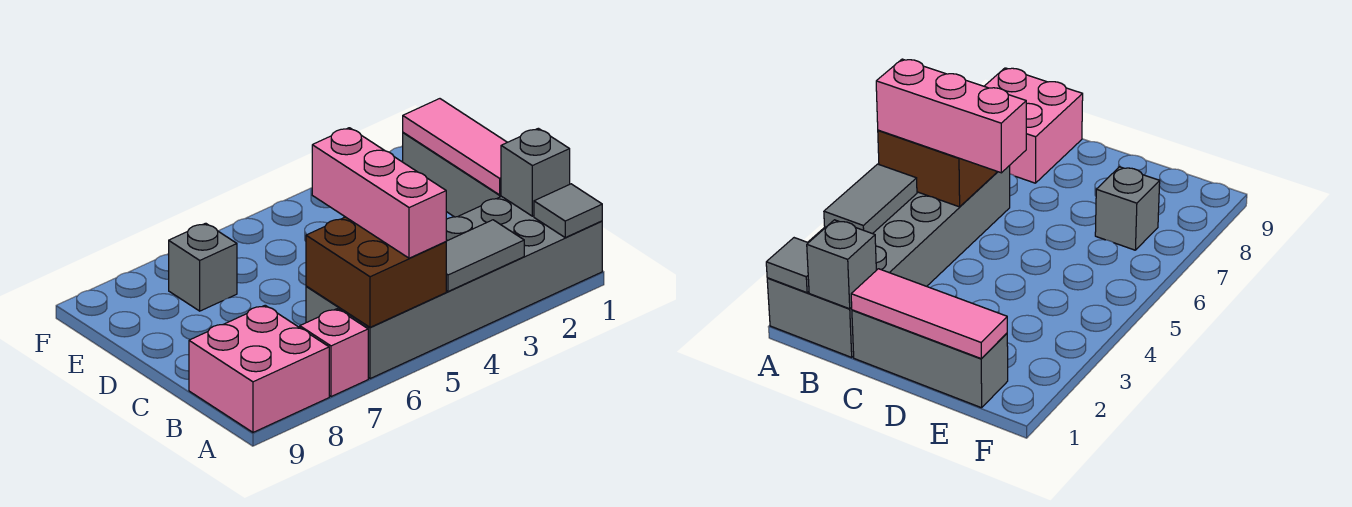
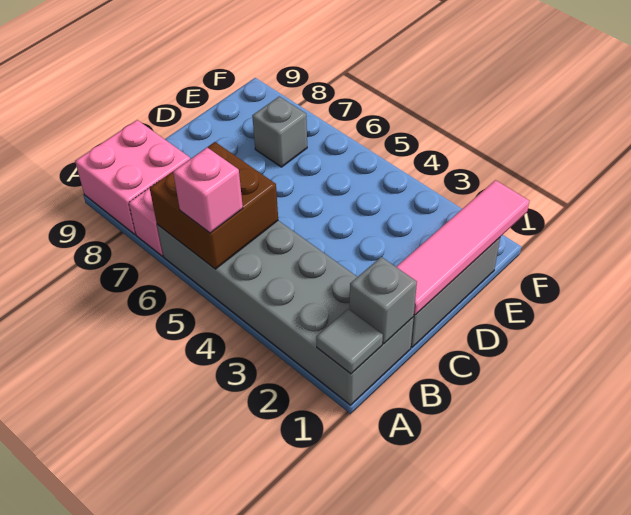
grey tile A3:A4 level 2 -> none
pink brick A5:C5 level 3 -> pink brick A5 level 3
pink tile C1:E1 level 2 -> pink tile C1:F1 level 2

